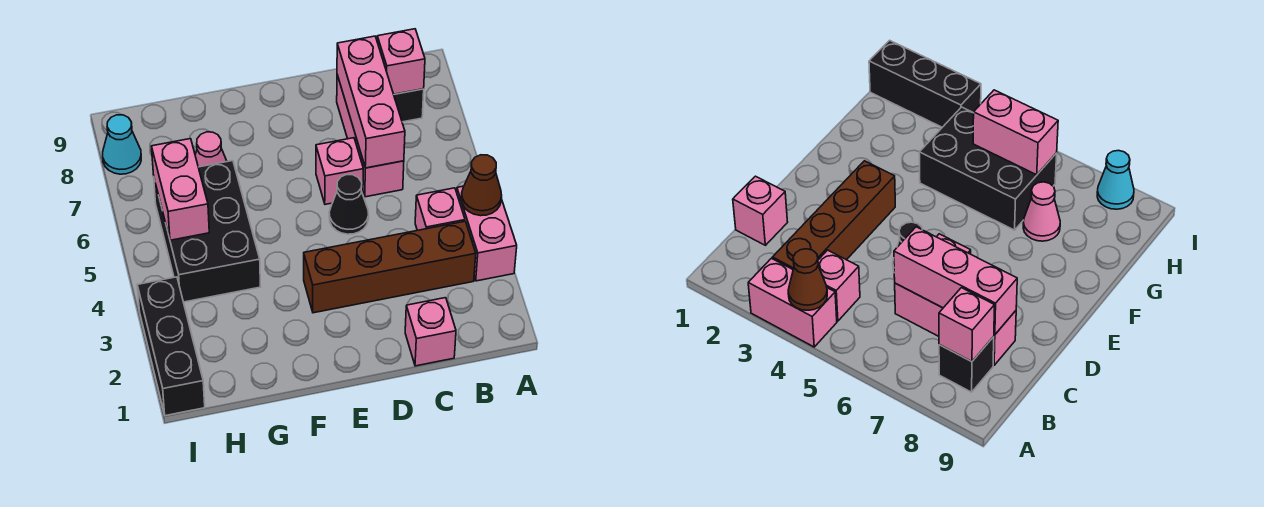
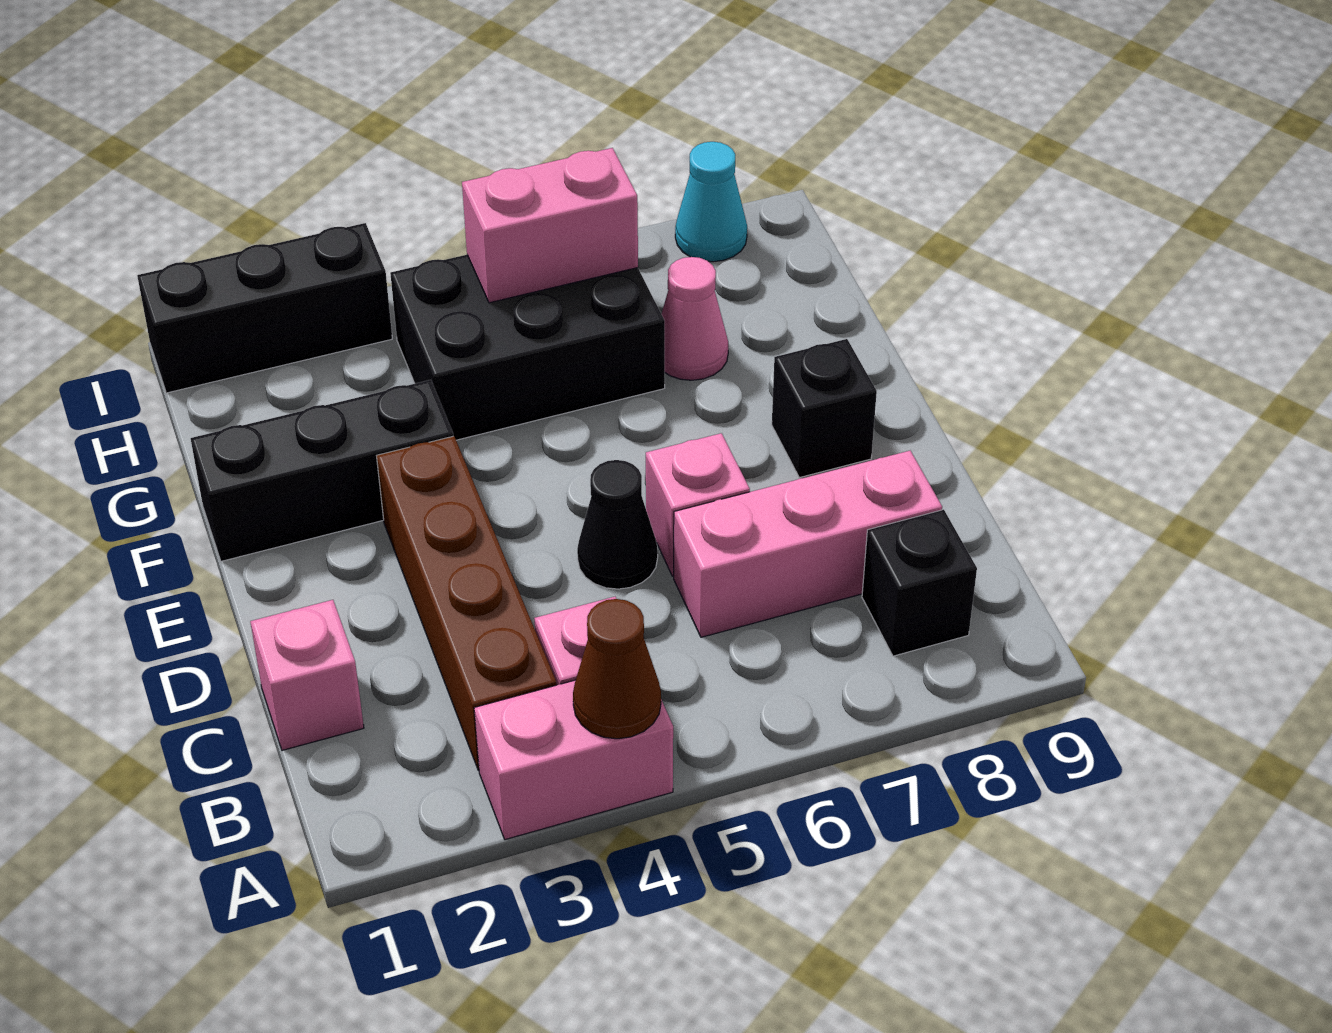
pink brick B8 level 2 -> none
pink brick C6:C8 level 2 -> none
none -> black brick E8 level 1
none -> black brick F1:F3 level 1

